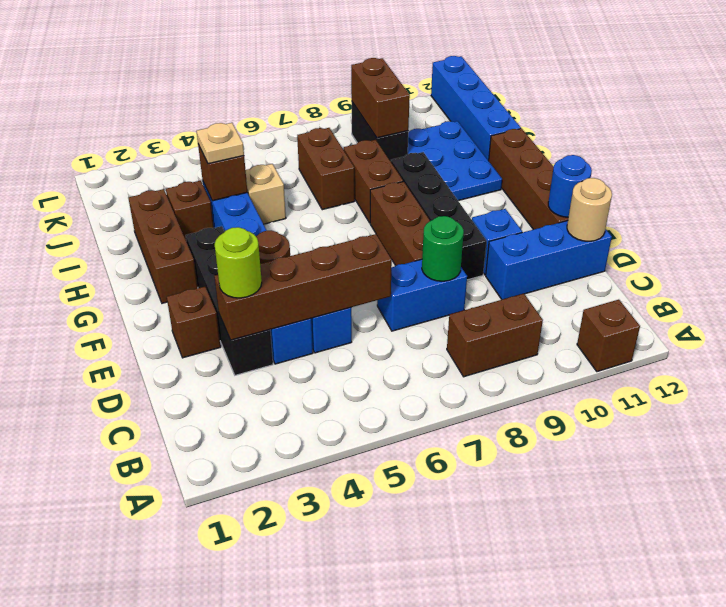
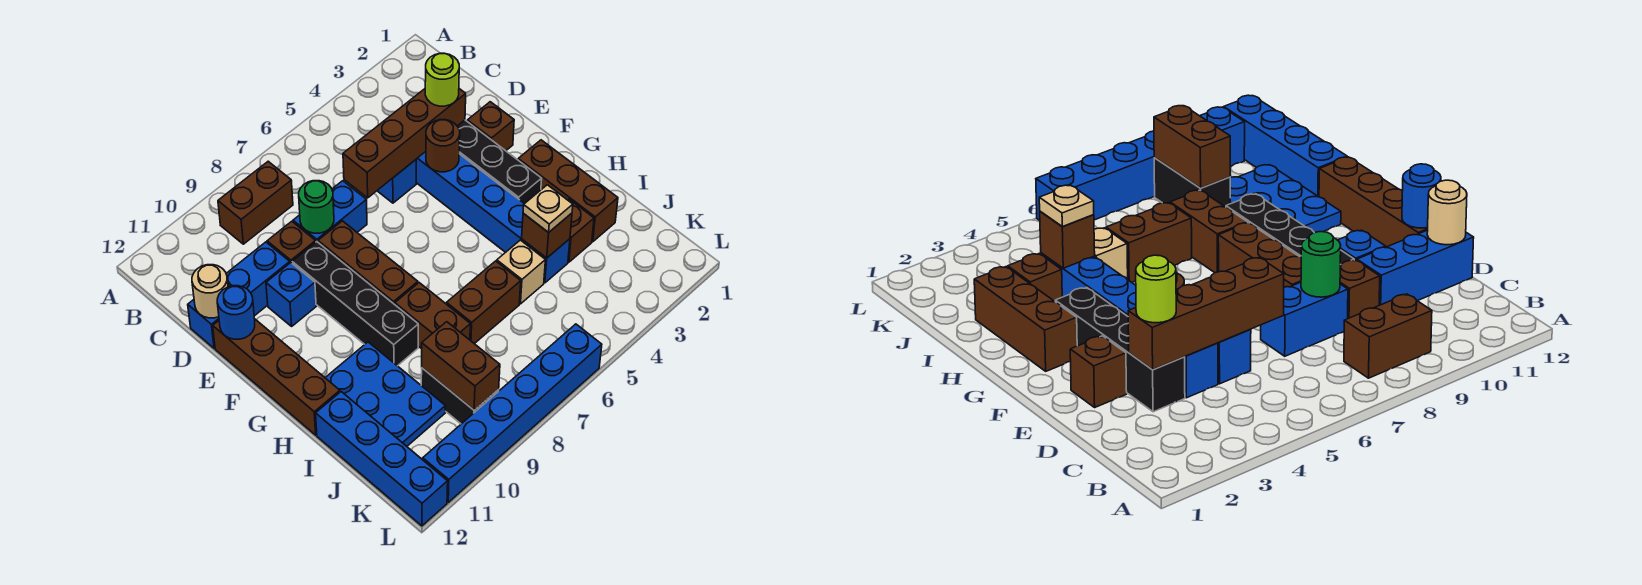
brown brick A11 level 1 -> brown brick D9 level 1
brown brick I7:J7 level 1 -> brown brick I6:I7 level 1
none -> blue brick L6:L11 level 1

